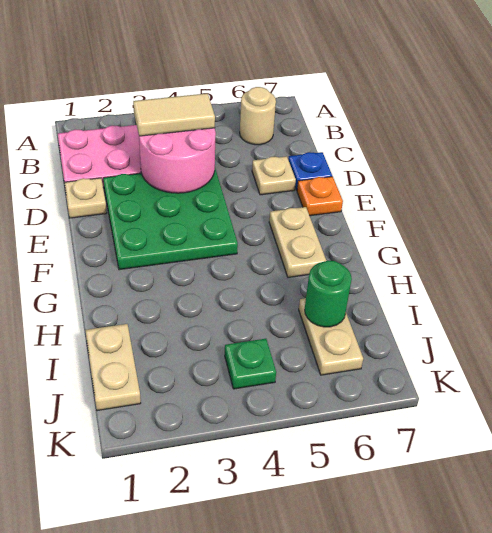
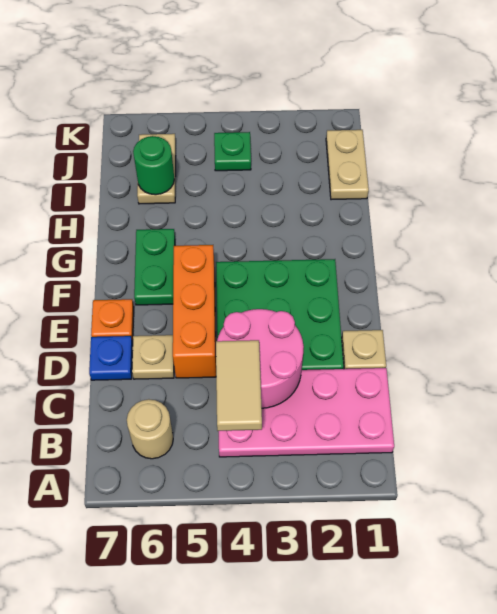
tan tile C3:C4 level 3 -> tan tile B4:C4 level 3
none -> orange brick D5:F5 level 1
tan plate F6:G6 level 1 -> green plate F6:G6 level 1

